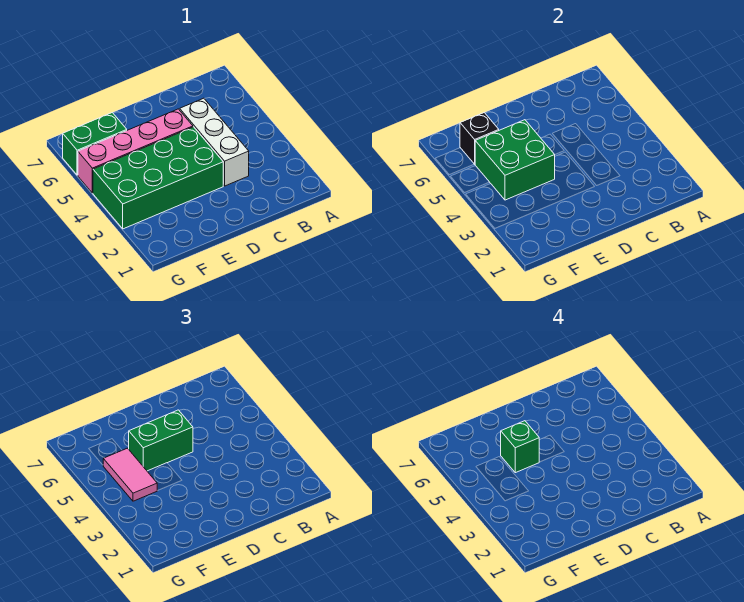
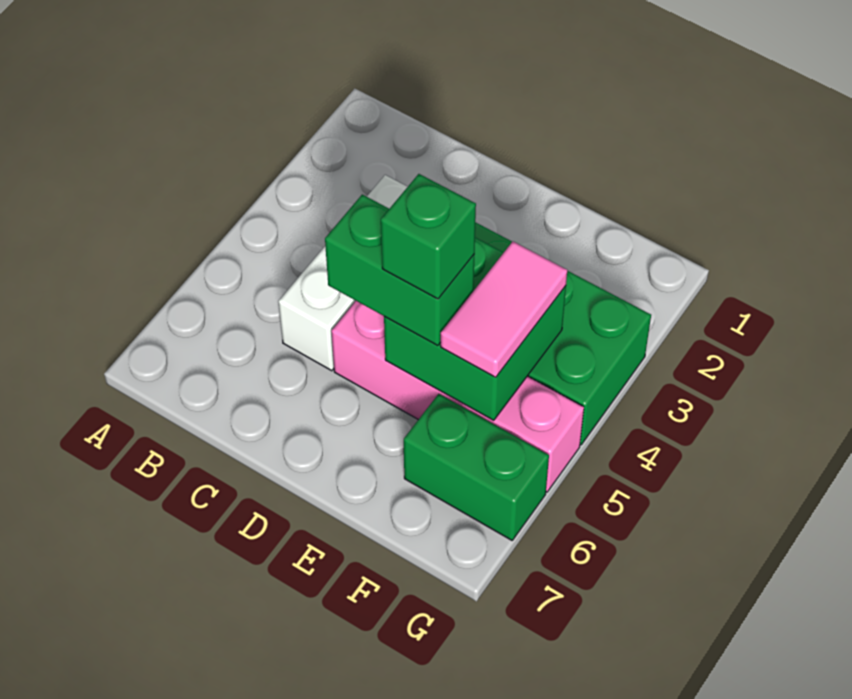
black brick F6 level 2 -> none

